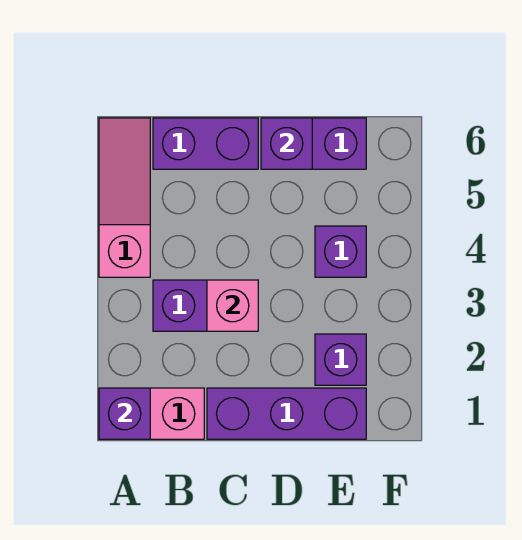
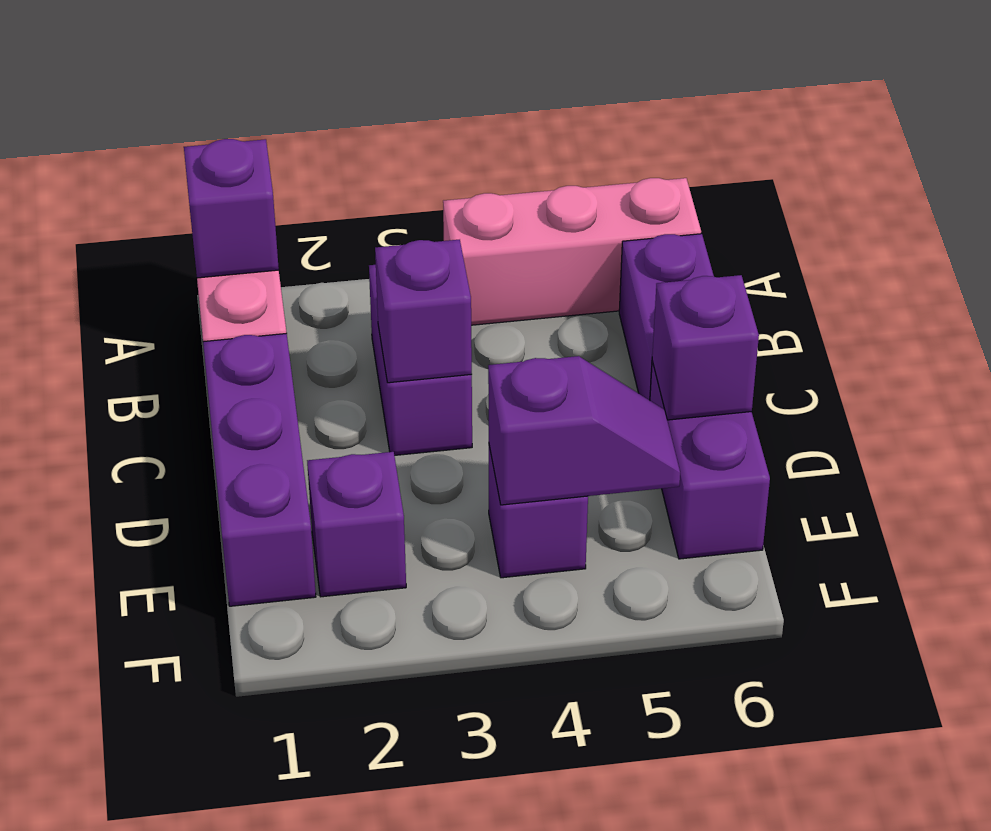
pink slope A4:A6 level 1 top 4 -> pink brick A4:A6 level 1
pink brick C3 level 2 -> purple brick C3 level 2
none -> purple slope E4:E5 level 2 top 4

